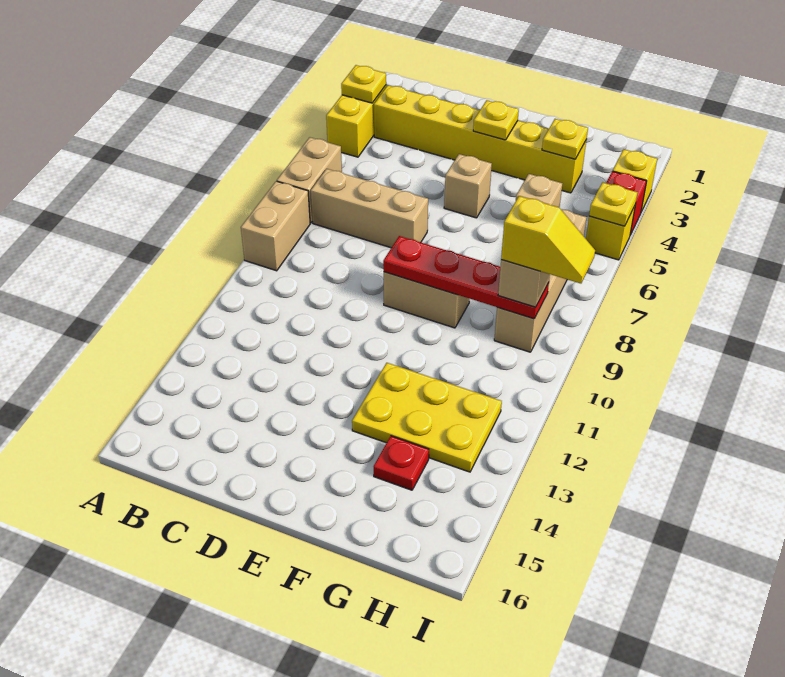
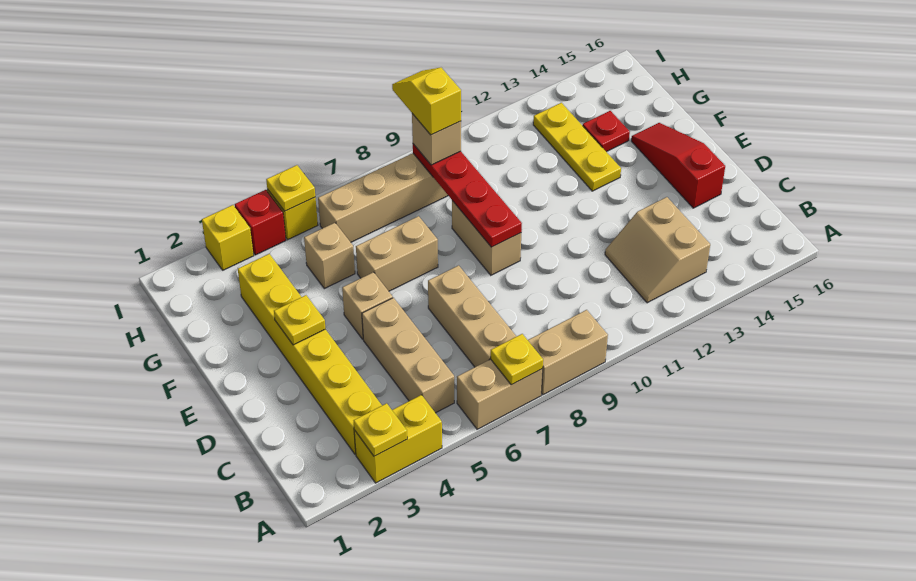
none -> tan brick B5:D5 level 1
none -> tan slope B12:C13 level 1 top 13
none -> red slope D15:F15 level 1 top D
none -> tan brick F6:F7 level 1
yellow plate F12:H13 level 1 -> yellow plate F13:H13 level 1
yellow plate G3 level 2 -> yellow plate A7 level 2

